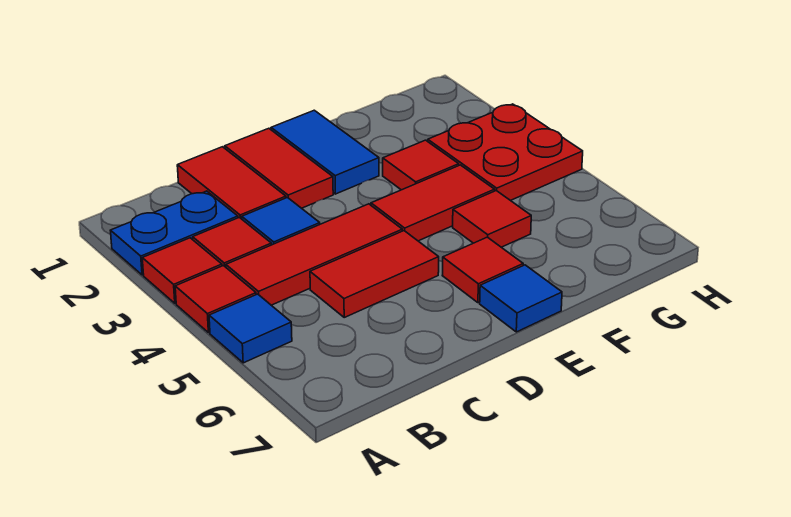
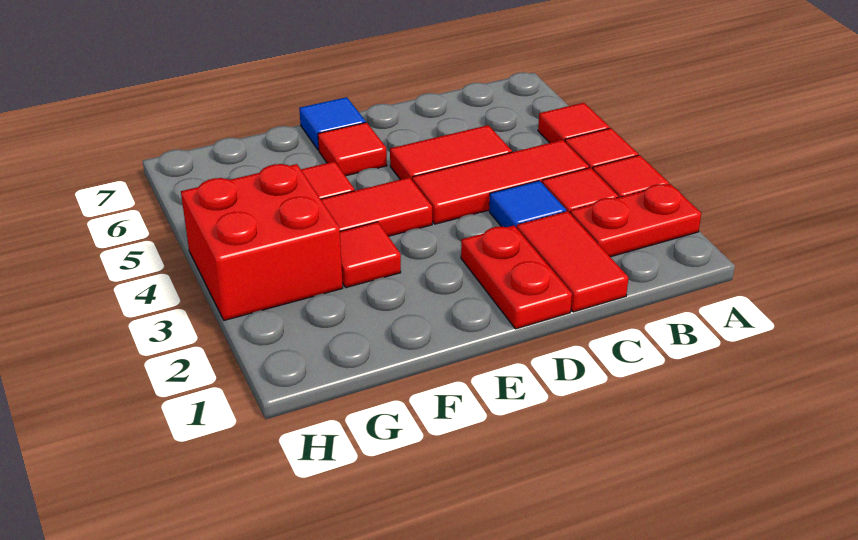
blue plate A2:B2 level 1 -> red plate A2:B2 level 1
blue tile A5 level 1 -> red tile A5 level 1
red tile D1:D2 level 1 -> red plate D1:D2 level 1
blue tile E1:E2 level 1 -> none
red plate G3:H4 level 1 -> red brick G3:H4 level 1

